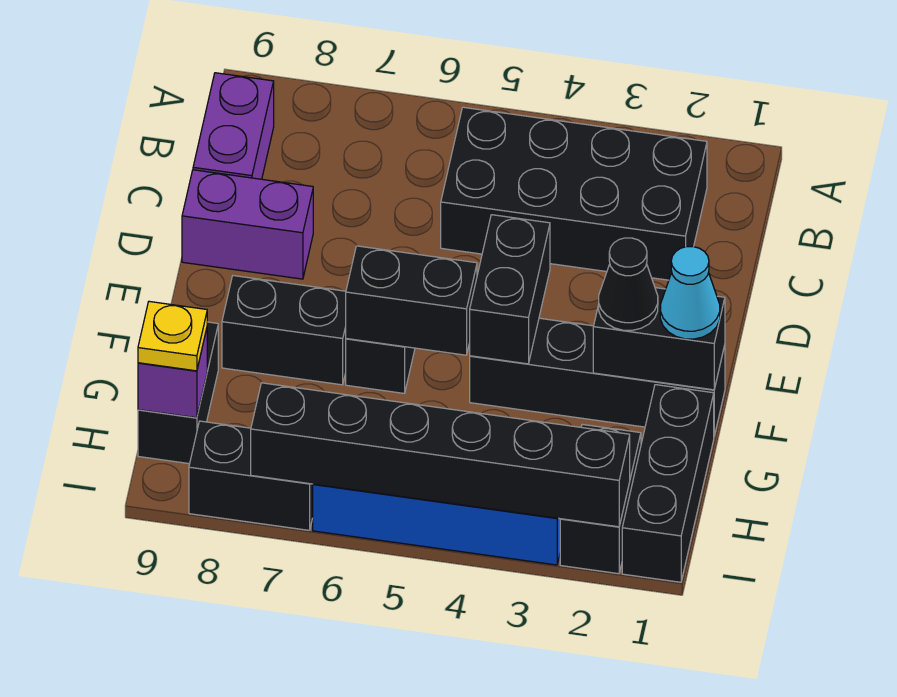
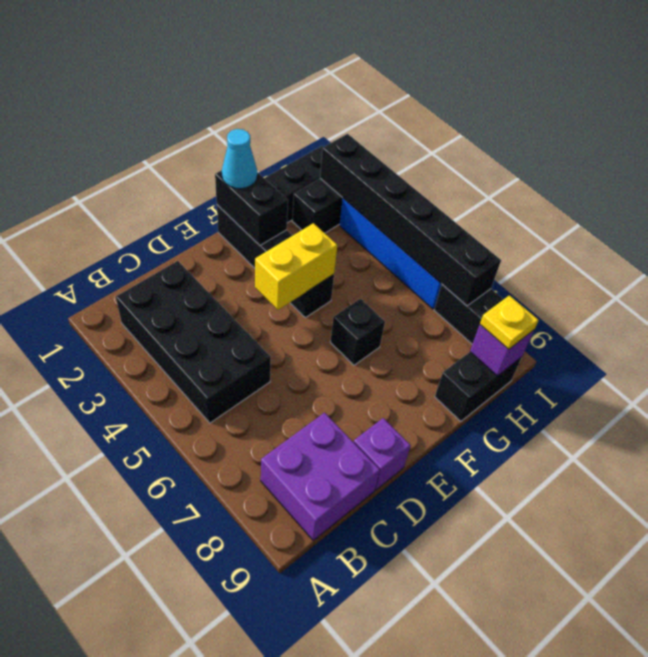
purple brick B9:C9 level 1 -> purple brick B8:C9 level 1
purple brick D8:D9 level 1 -> purple brick D9 level 1
black brick E4:F4 level 2 -> yellow brick E4:F4 level 2
black cone F2 level 3 -> none
black brick F5:F6 level 2 -> none
black brick F7:F8 level 1 -> none

